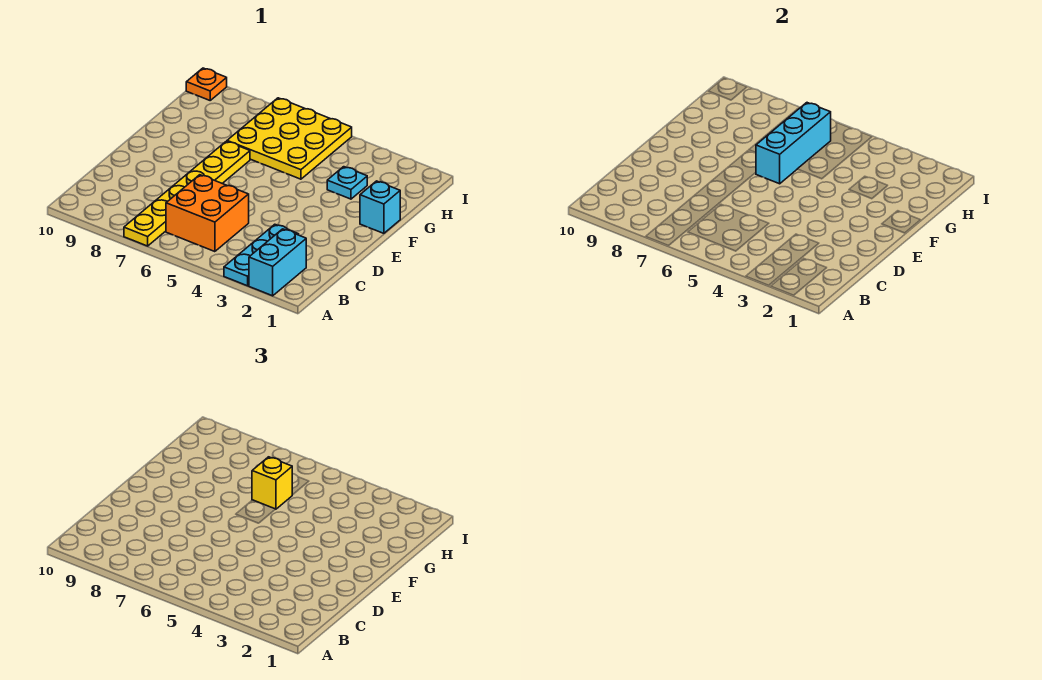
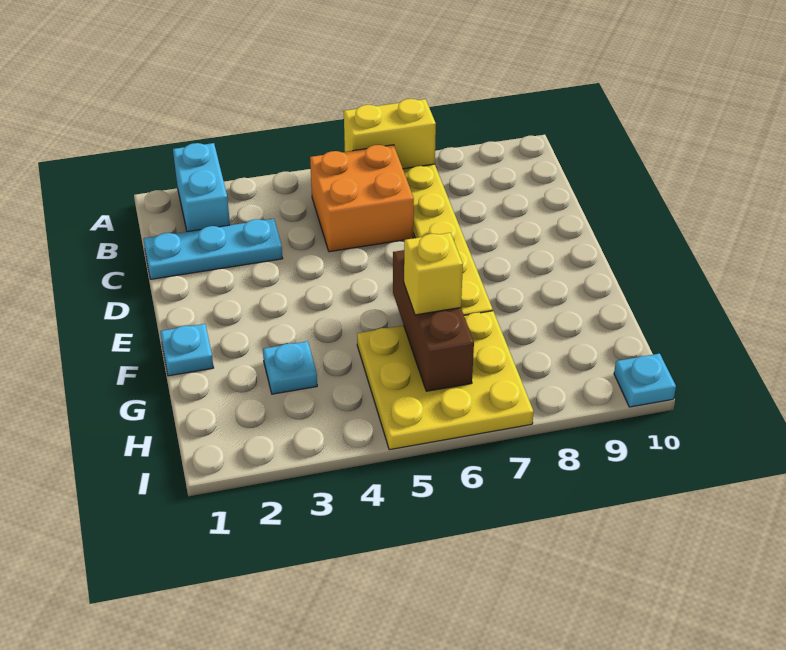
cyan plate A3:C3 level 1 -> cyan plate C1:C3 level 1
none -> yellow brick A6:A7 level 2
cyan brick F1 level 1 -> cyan plate F1 level 1
cyan brick F6:H6 level 2 -> brown brick F6:H6 level 2
orange plate I10 level 1 -> cyan plate I10 level 1

